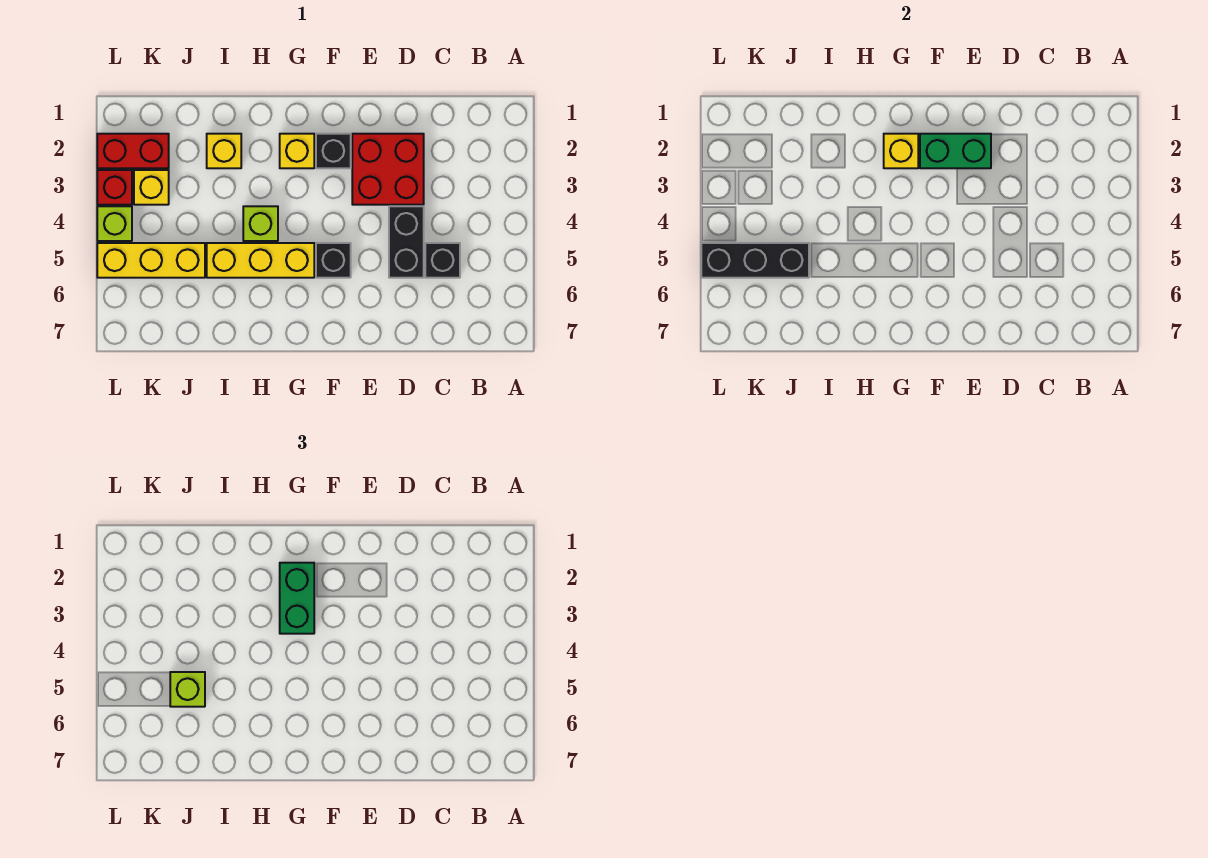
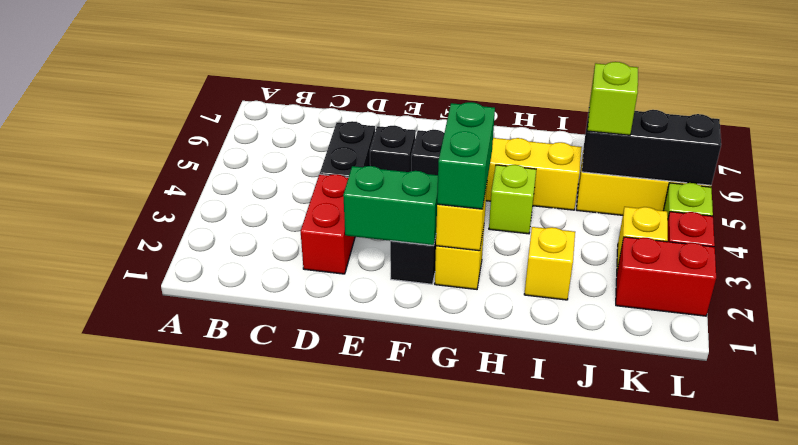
black brick C5 level 1 -> black brick E5 level 1
red brick D2:E3 level 1 -> red brick D2:D3 level 1

